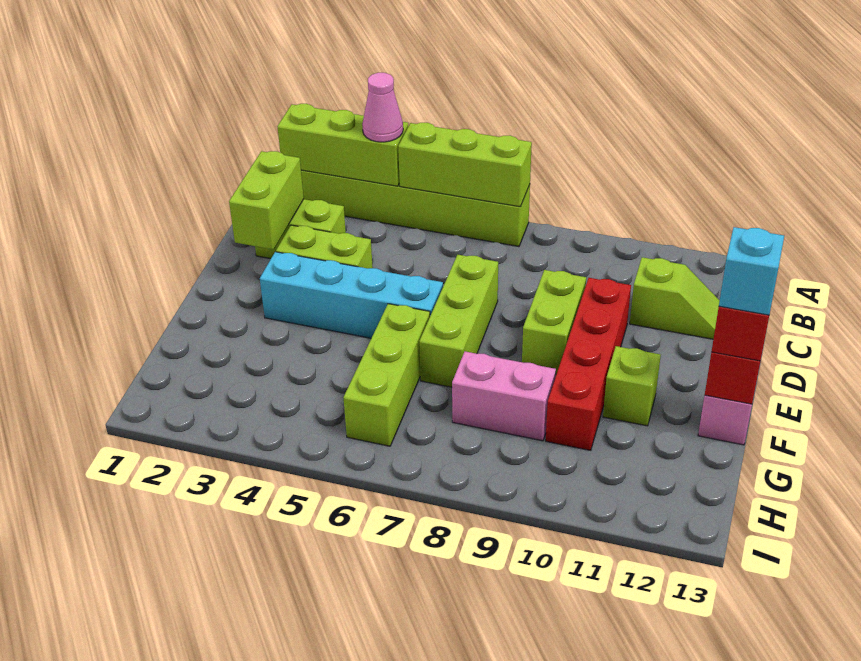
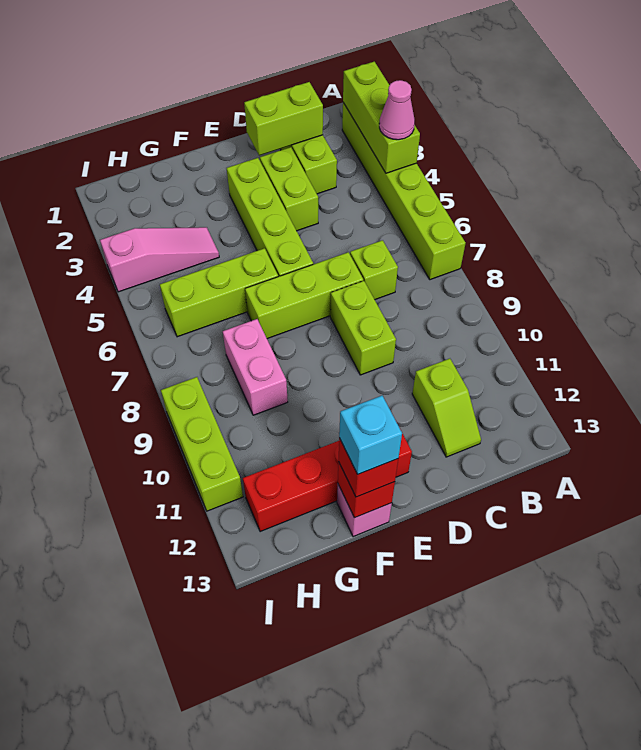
lime brick A5:A7 level 2 -> lime brick I9:I11 level 1
lime brick D9:E9 level 1 -> lime brick D8:D9 level 1
red brick D10:G10 level 1 -> red brick E12:H12 level 1
cyan brick E3:E6 level 1 -> lime brick E3:E6 level 1
lime brick F11 level 1 -> lime brick C7 level 1
none -> pink slope G4:I4 level 1 top I

